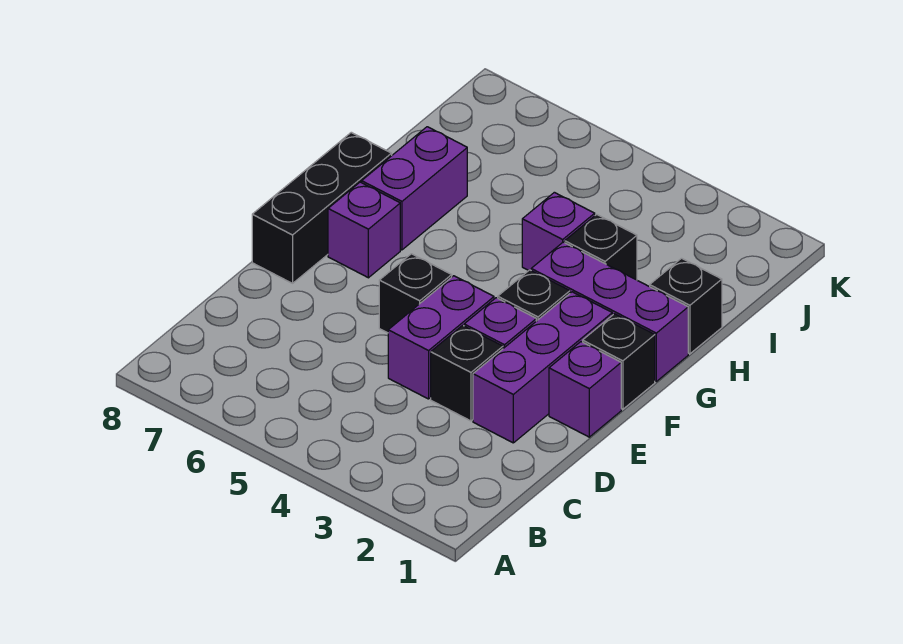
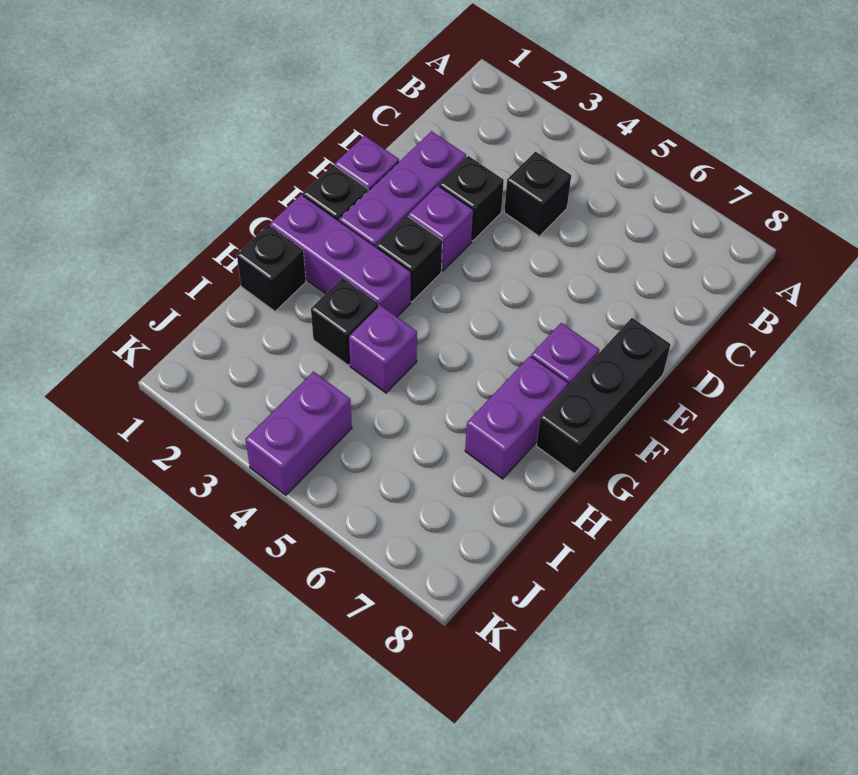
purple brick D4:E4 level 1 -> purple brick J4:K4 level 1
black brick E5 level 1 -> black brick C4 level 1

